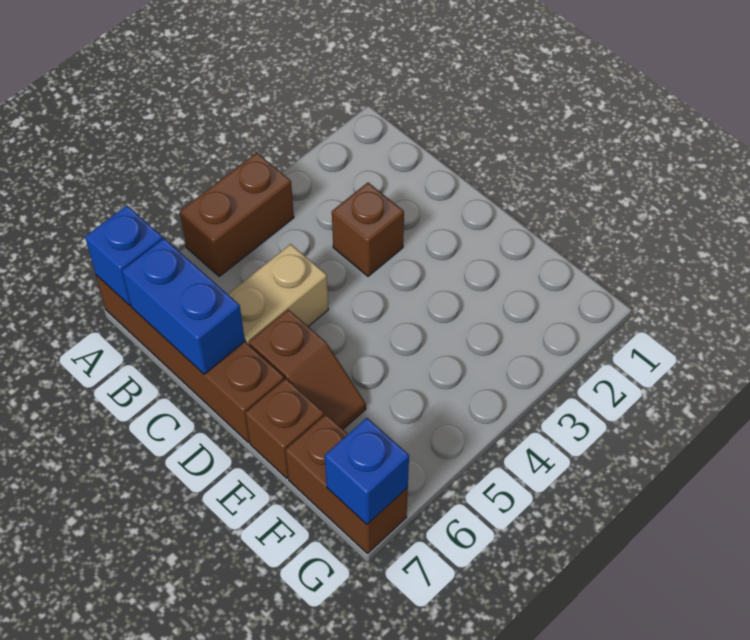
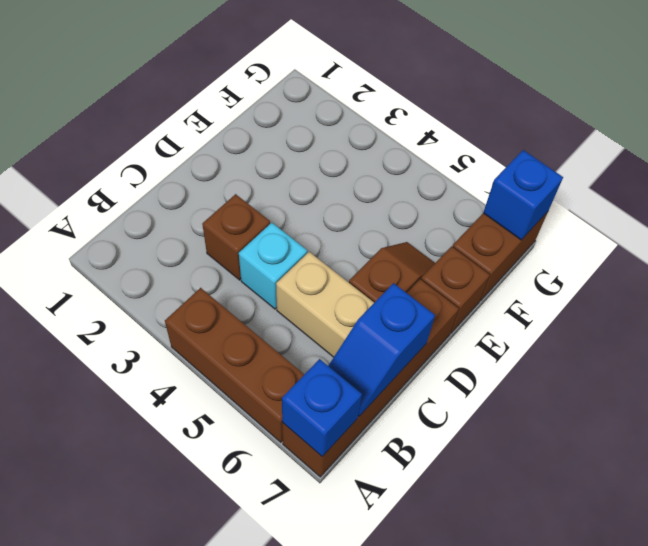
brown brick A4:A5 level 1 -> brown brick A4:A6 level 1
blue brick B7:C7 level 2 -> blue slope B7:C7 level 2 top C
none -> cyan brick C4 level 1

